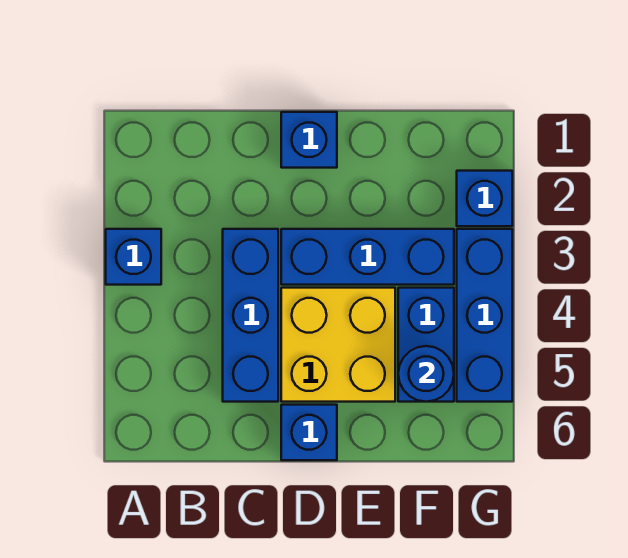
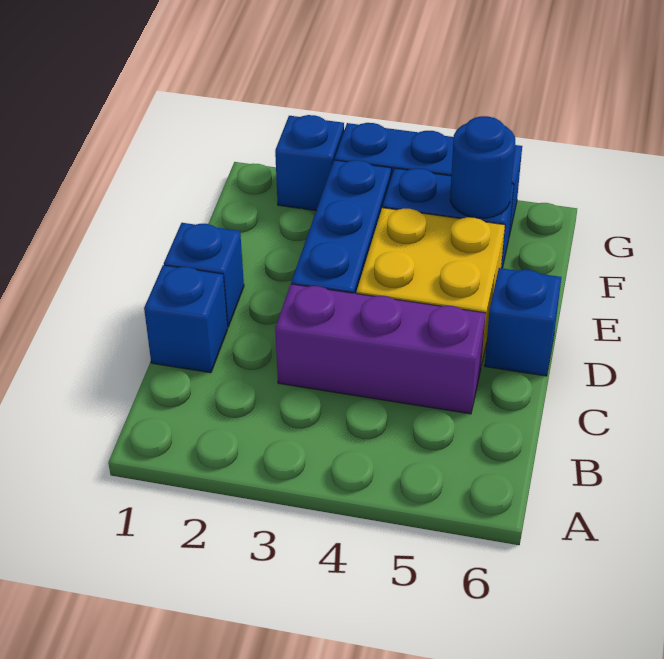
blue brick A3 level 1 -> blue brick C1 level 1
blue brick C3:C5 level 1 -> purple brick C3:C5 level 1

